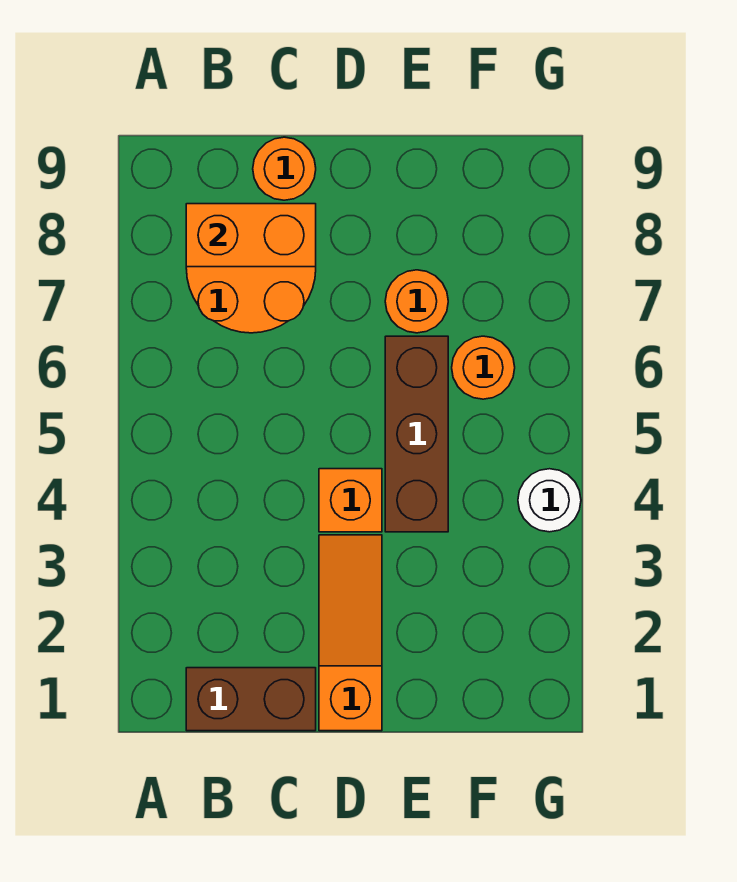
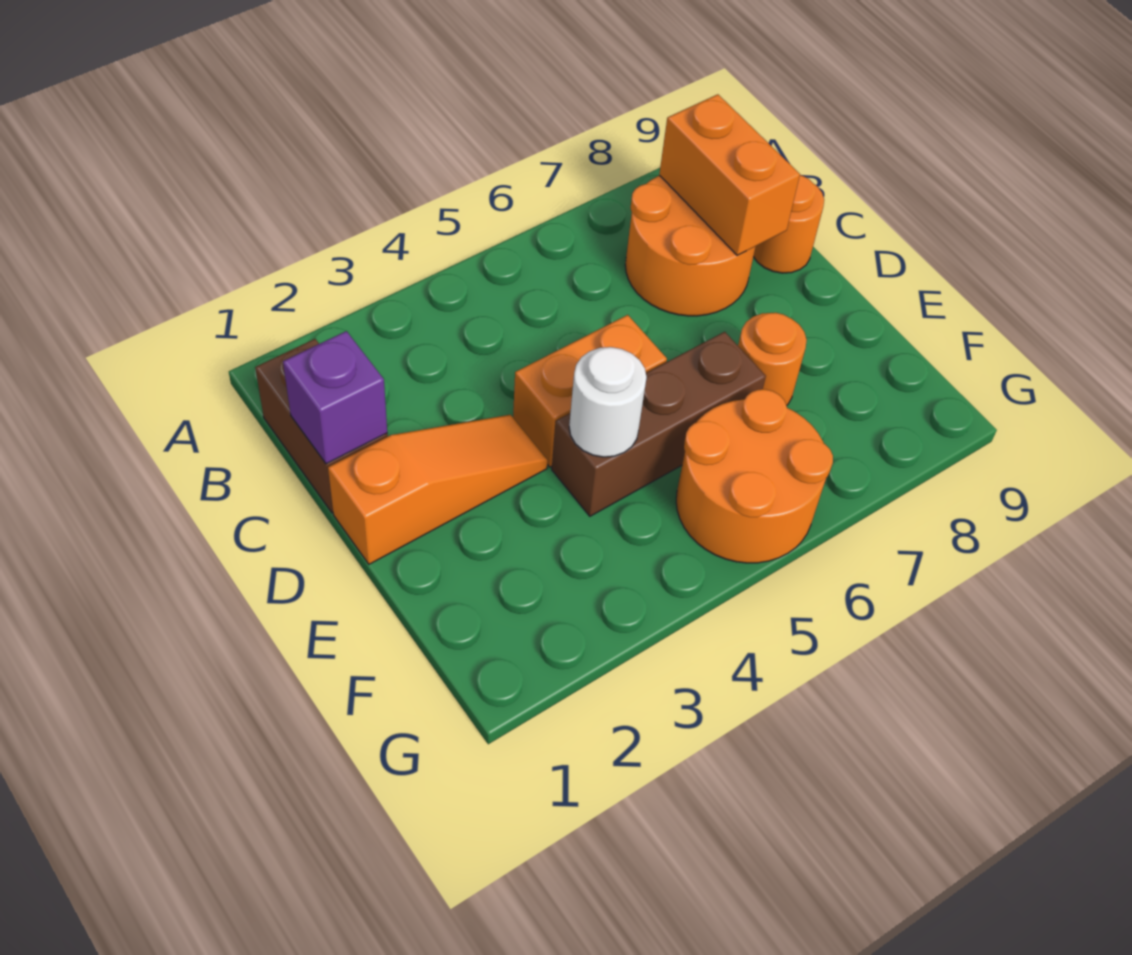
none -> purple brick C1 level 2
orange brick D4 level 1 -> orange brick D4:D5 level 1
orange round brick F6 level 1 -> orange round brick F5:G6 level 1
white round brick G4 level 1 -> white round brick E4 level 2

